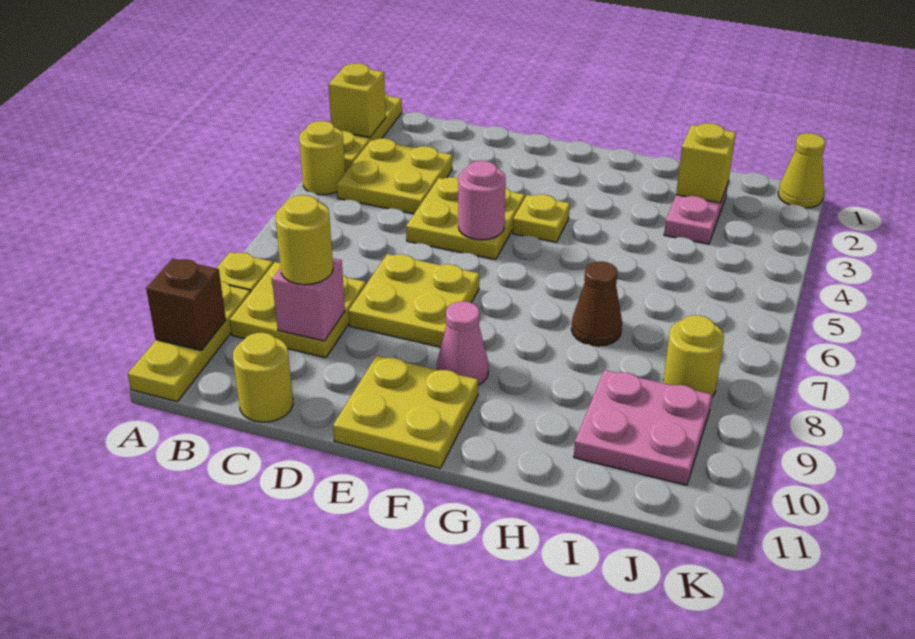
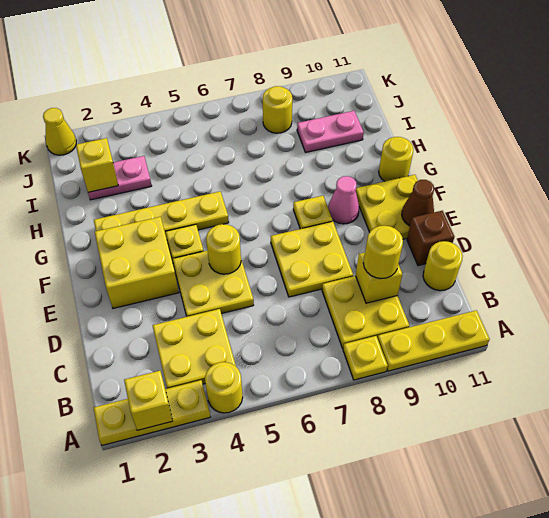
brown brick A10 level 2 -> brown brick D11 level 1
pink brick C9 level 2 -> yellow brick C9 level 2
none -> yellow brick E2:F3 level 1
pink round brick E5 level 2 -> yellow round brick E5 level 2
none -> yellow plate F8 level 1
none -> yellow plate G2:G5 level 1
none -> yellow round brick G11 level 1
brown cone H7 level 1 -> brown cone E11 level 2
pink plate I9:J10 level 1 -> pink plate I9:I10 level 1

